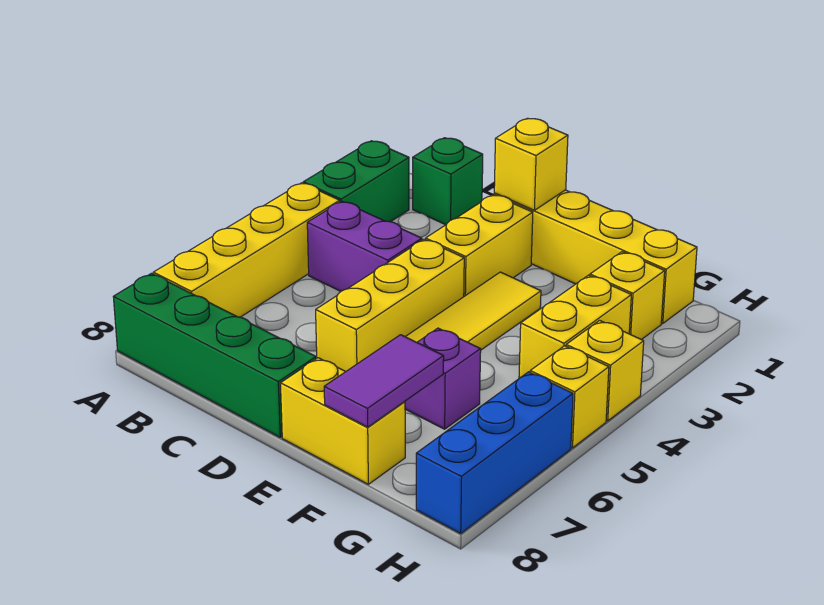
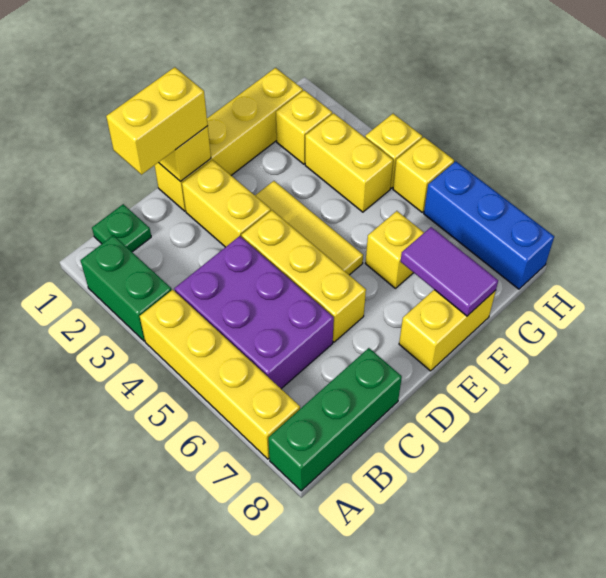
green brick A8:D8 level 1 -> green brick A8:C8 level 1
green brick B1 level 1 -> green plate B1 level 1
purple brick B4:C4 level 1 -> purple brick B4:C6 level 1
none -> yellow brick C1:D1 level 3
purple brick F6 level 1 -> yellow brick F6 level 1

